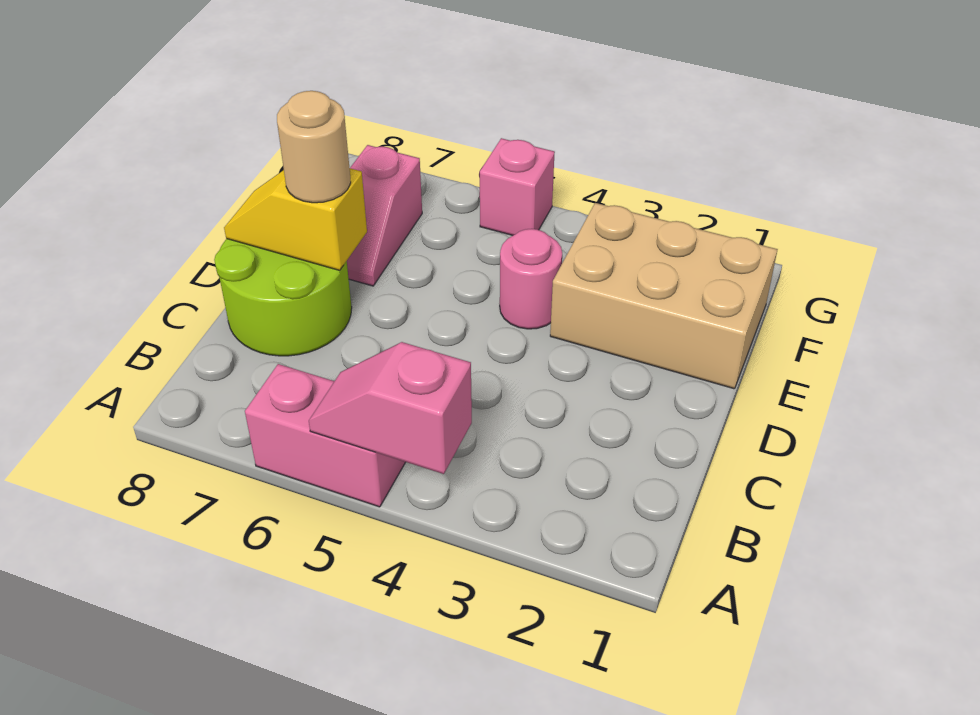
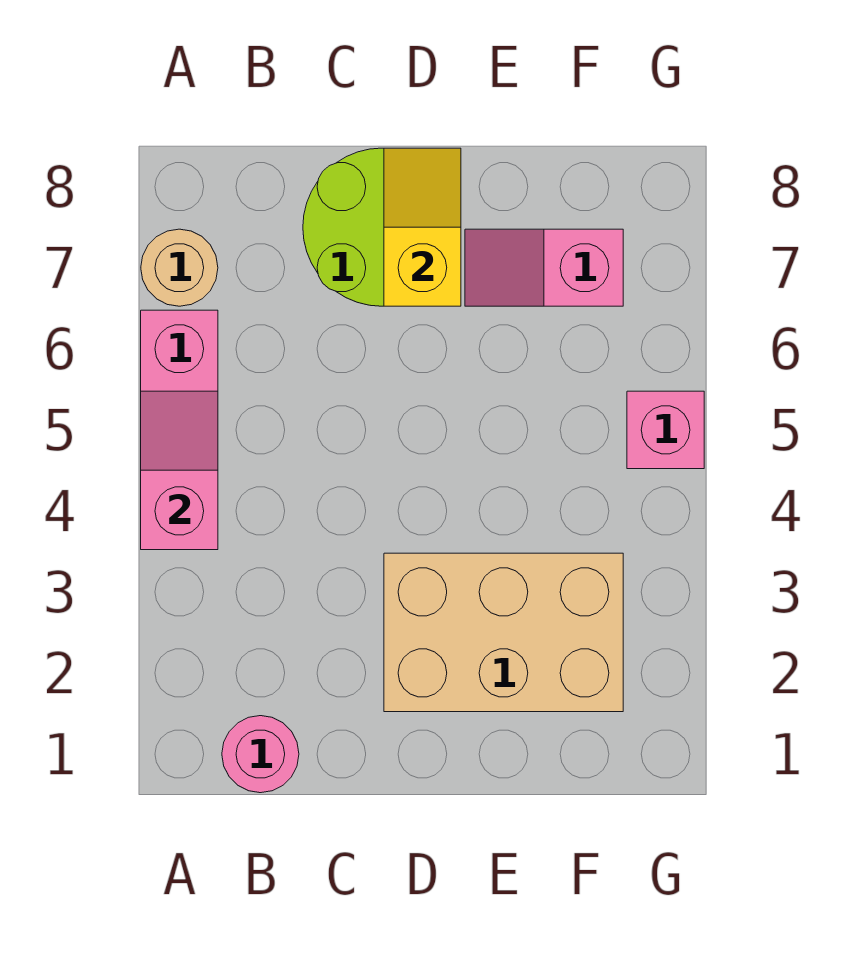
tan round brick D7 level 3 -> tan round brick A7 level 1
tan brick E1:F3 level 1 -> tan brick D2:F3 level 1
pink round brick E4 level 1 -> pink round brick B1 level 1

